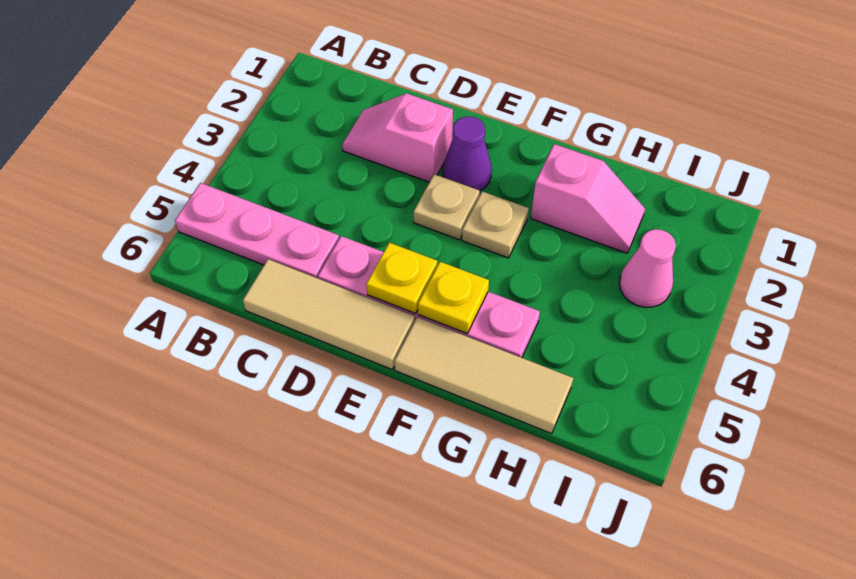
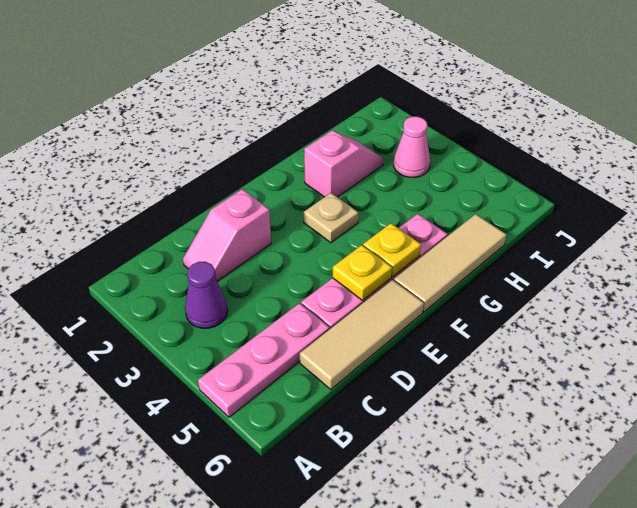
purple cone E2 level 1 -> purple cone B3 level 1
tan plate E3 level 1 -> none

